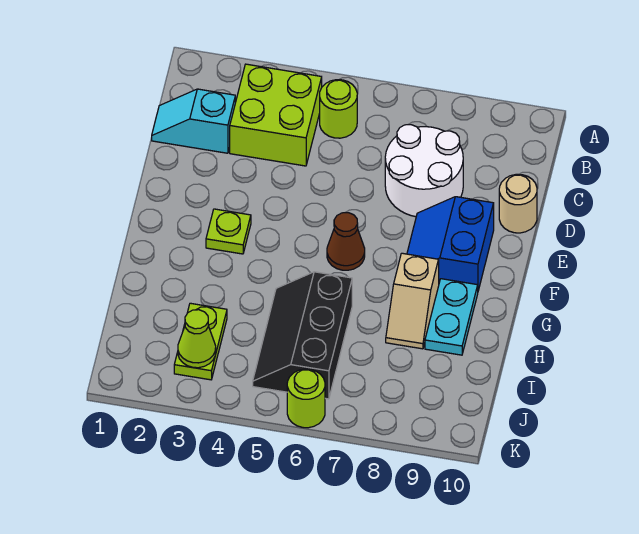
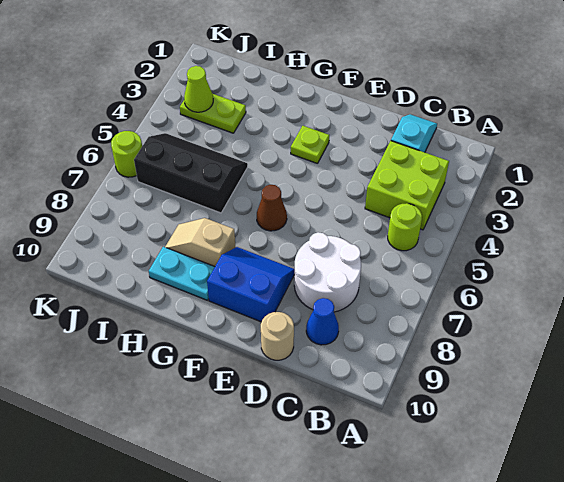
none -> blue cone C9 level 1

